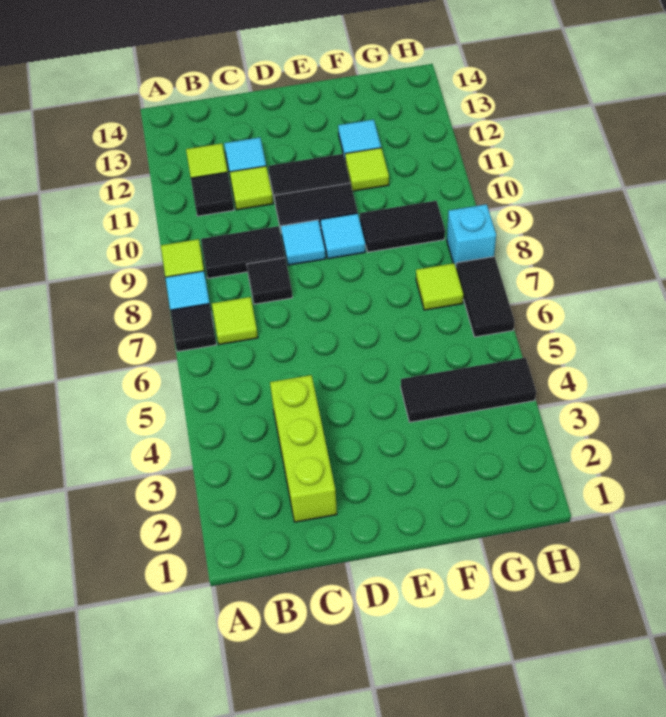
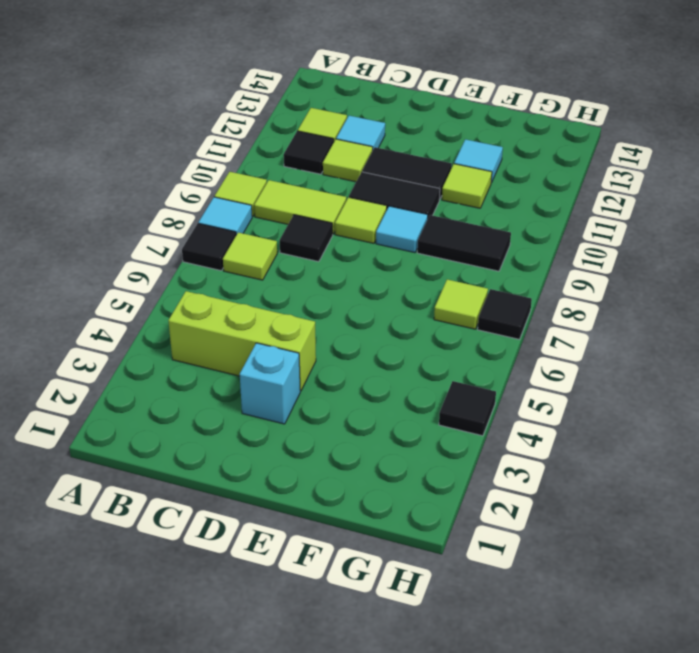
black tile B9:C9 level 1 -> lime tile B9:C9 level 1
lime brick C2:C4 level 1 -> lime brick B4:D4 level 1
cyan tile D9 level 1 -> lime tile D9 level 1
black tile F4:H4 level 1 -> black tile H4 level 1
black tile H6:H7 level 1 -> black tile H7 level 1
cyan brick H8 level 1 -> cyan brick D3 level 1

